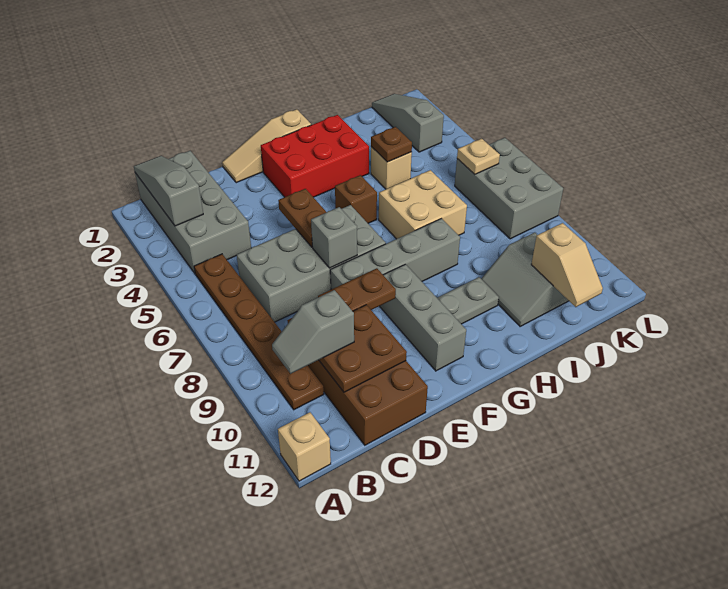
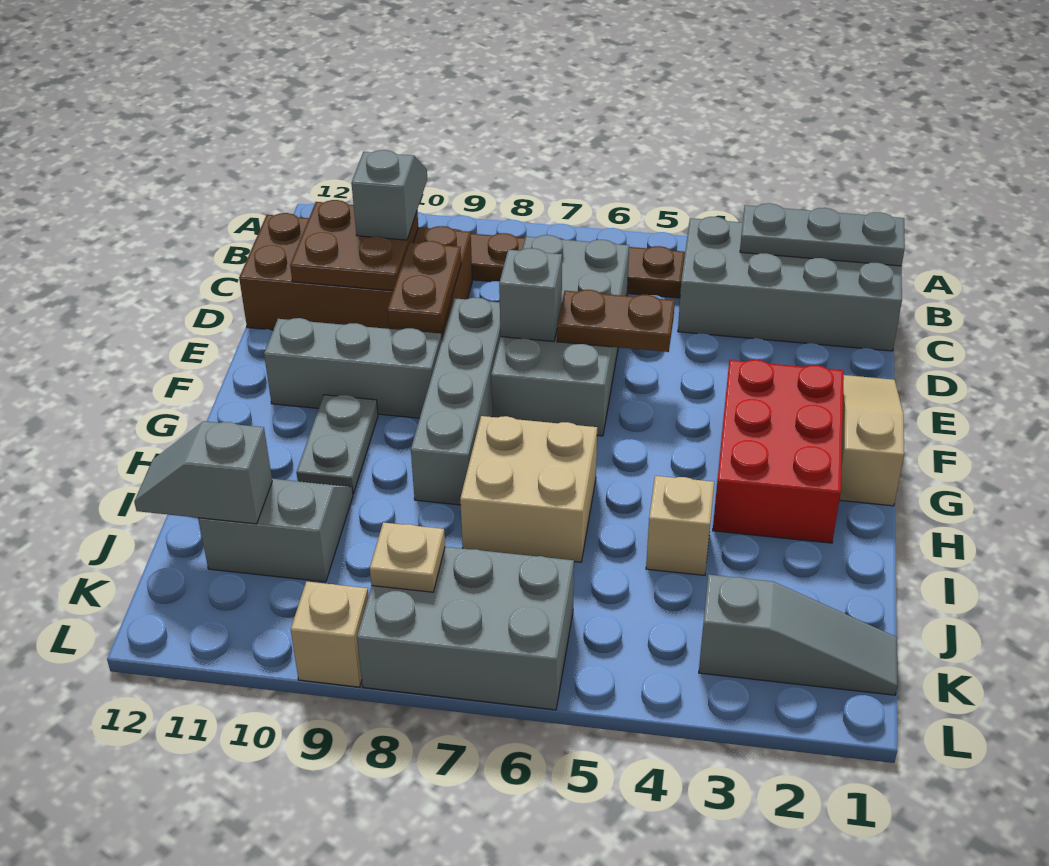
tan brick A12 level 1 -> tan brick L9 level 1
grey slope B1:B3 level 2 top 3 -> grey plate B1:B3 level 2
brown brick G5 level 1 -> none
brown plate I4 level 2 -> none
tan slope J11:J12 level 2 top 11 -> grey slope J11:J12 level 2 top 11
tan plate K6 level 2 -> tan plate K8 level 2

